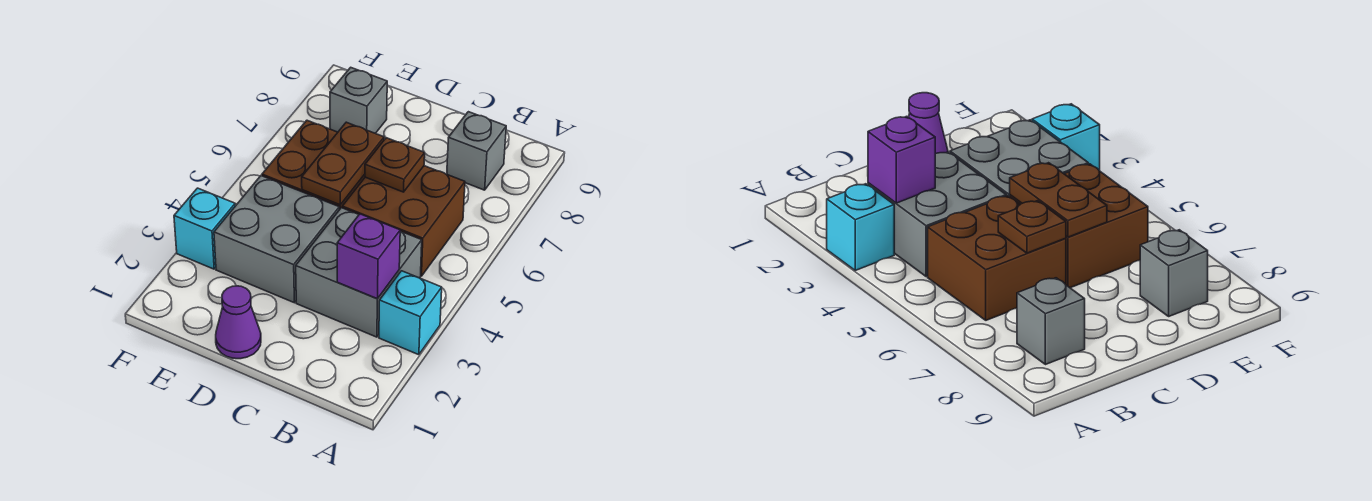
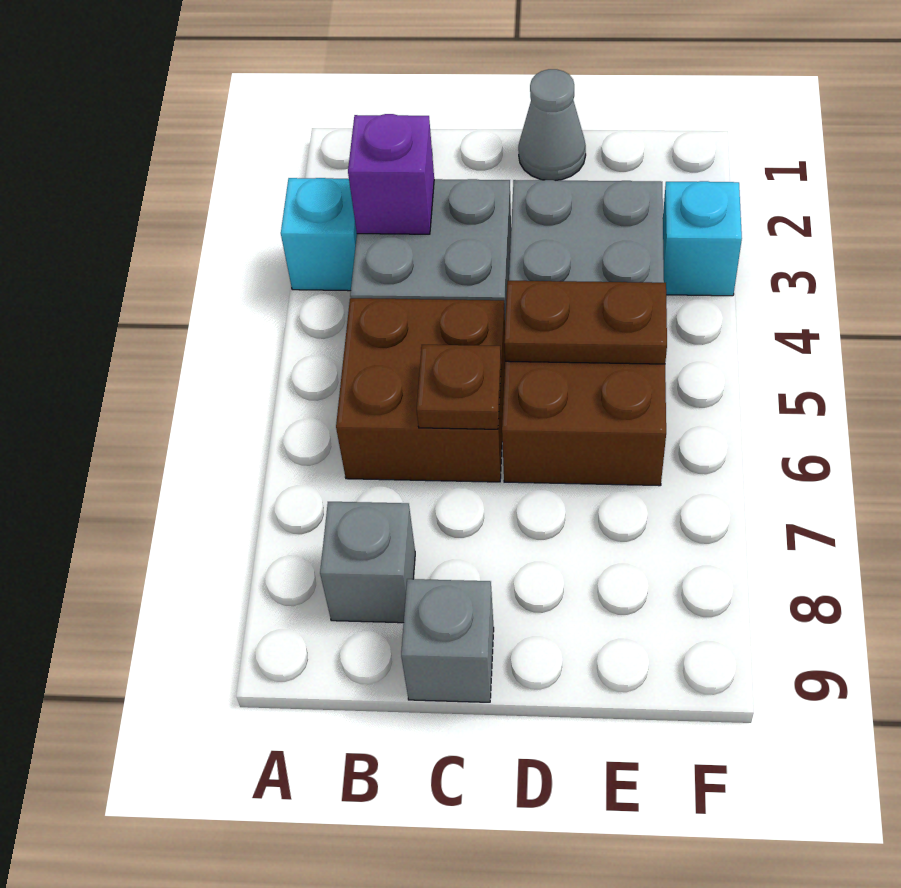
purple cone D1 level 1 -> grey cone D1 level 1
brown plate D5:D6 level 2 -> brown plate D5:E5 level 2
grey brick E8 level 1 -> grey brick C9 level 1

